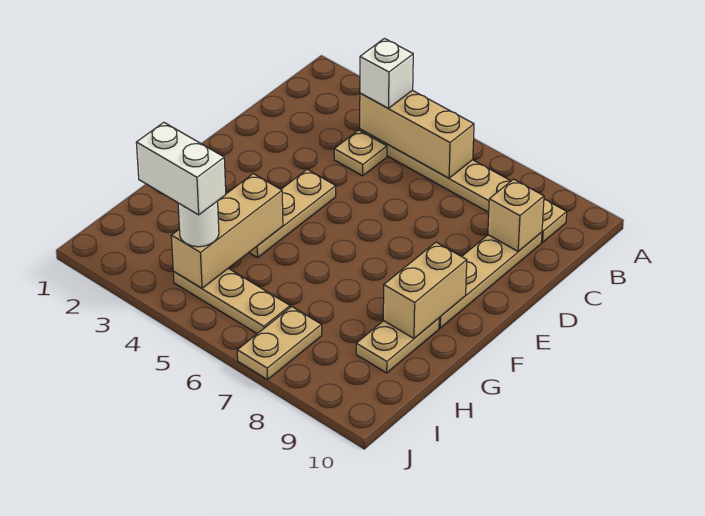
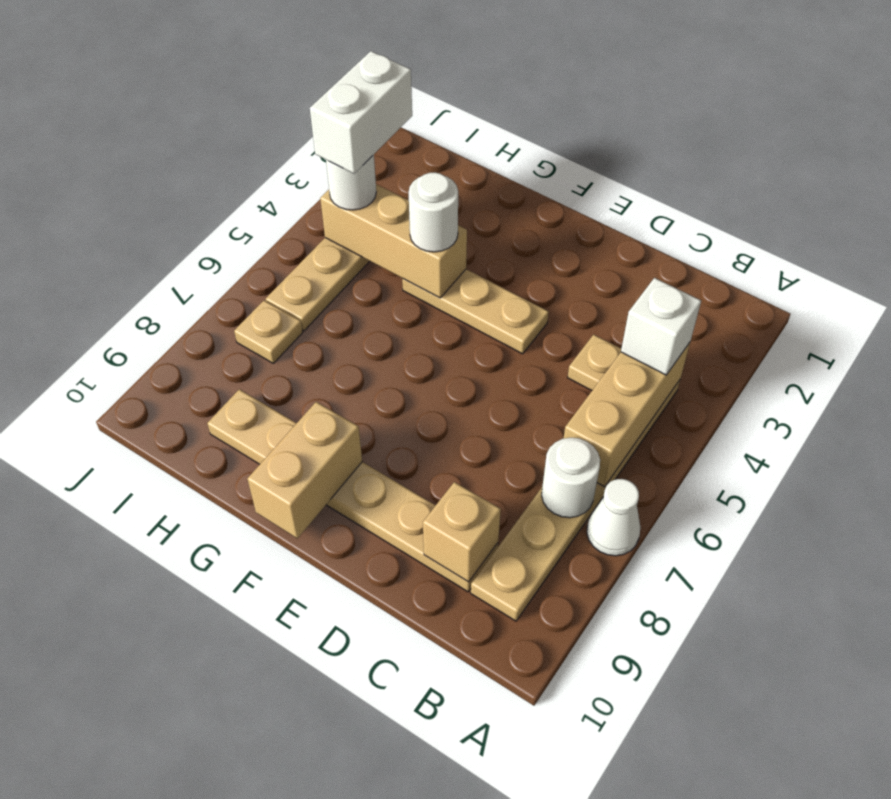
none -> white cone A7 level 1
none -> white round brick B7 level 2
tan brick F9:G9 level 2 -> tan brick F9:F10 level 2
none -> white round brick G4 level 3
tan plate I7:J7 level 1 -> tan plate I7 level 1

